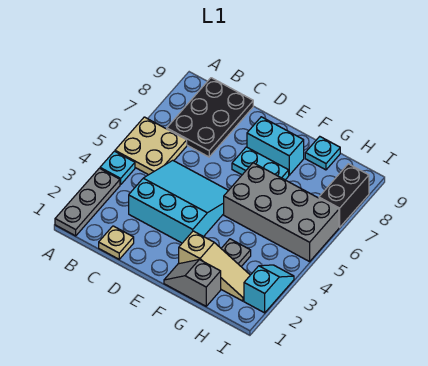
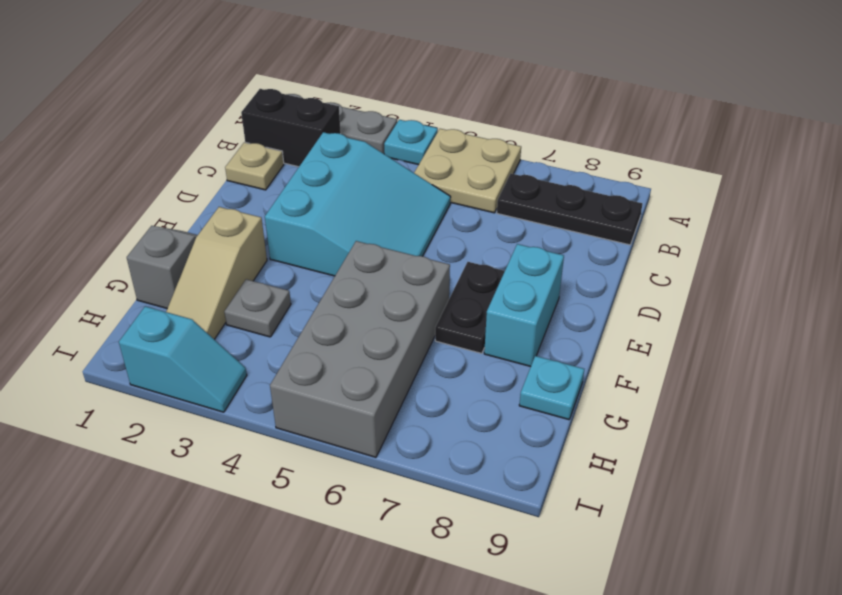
black plate B7:C9 level 1 -> black plate B7:B9 level 1
cyan plate E7:F7 level 1 -> black plate E7:F7 level 1
black brick I7:I8 level 1 -> black brick B1:B2 level 1

